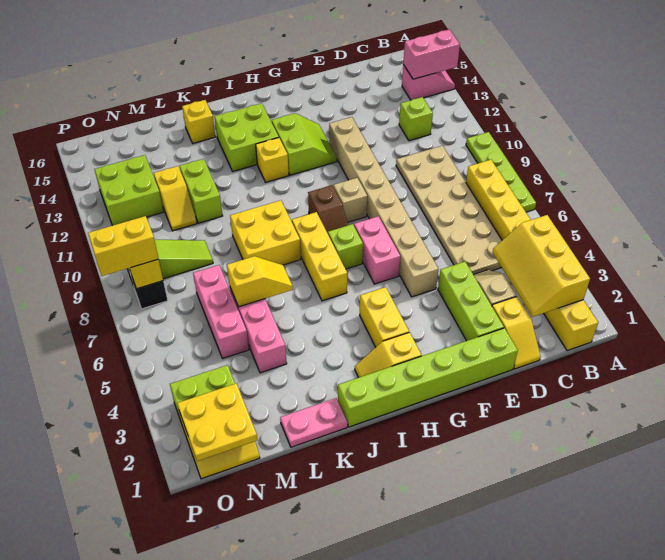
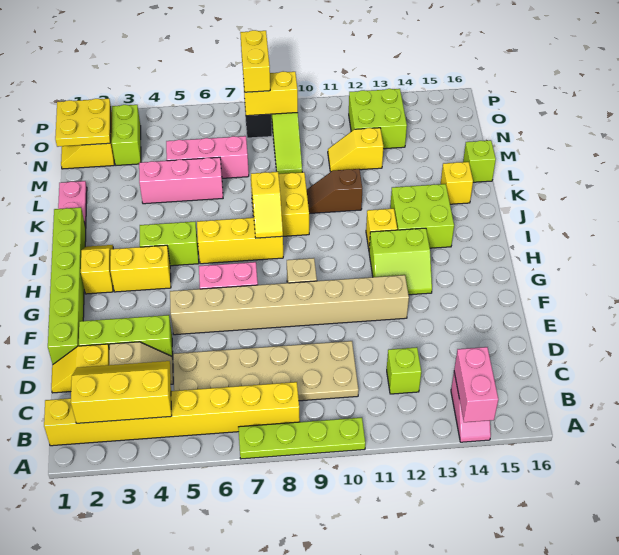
lime brick H7 level 1 -> lime brick L16 level 1
brown slope H8:H9 level 1 top 9 -> brown slope K10:K11 level 1 top 11
yellow slope K6:L6 level 2 top L -> yellow slope I8:J8 level 2 top J
lime brick L11:L12 level 1 -> lime brick I4:I5 level 1

